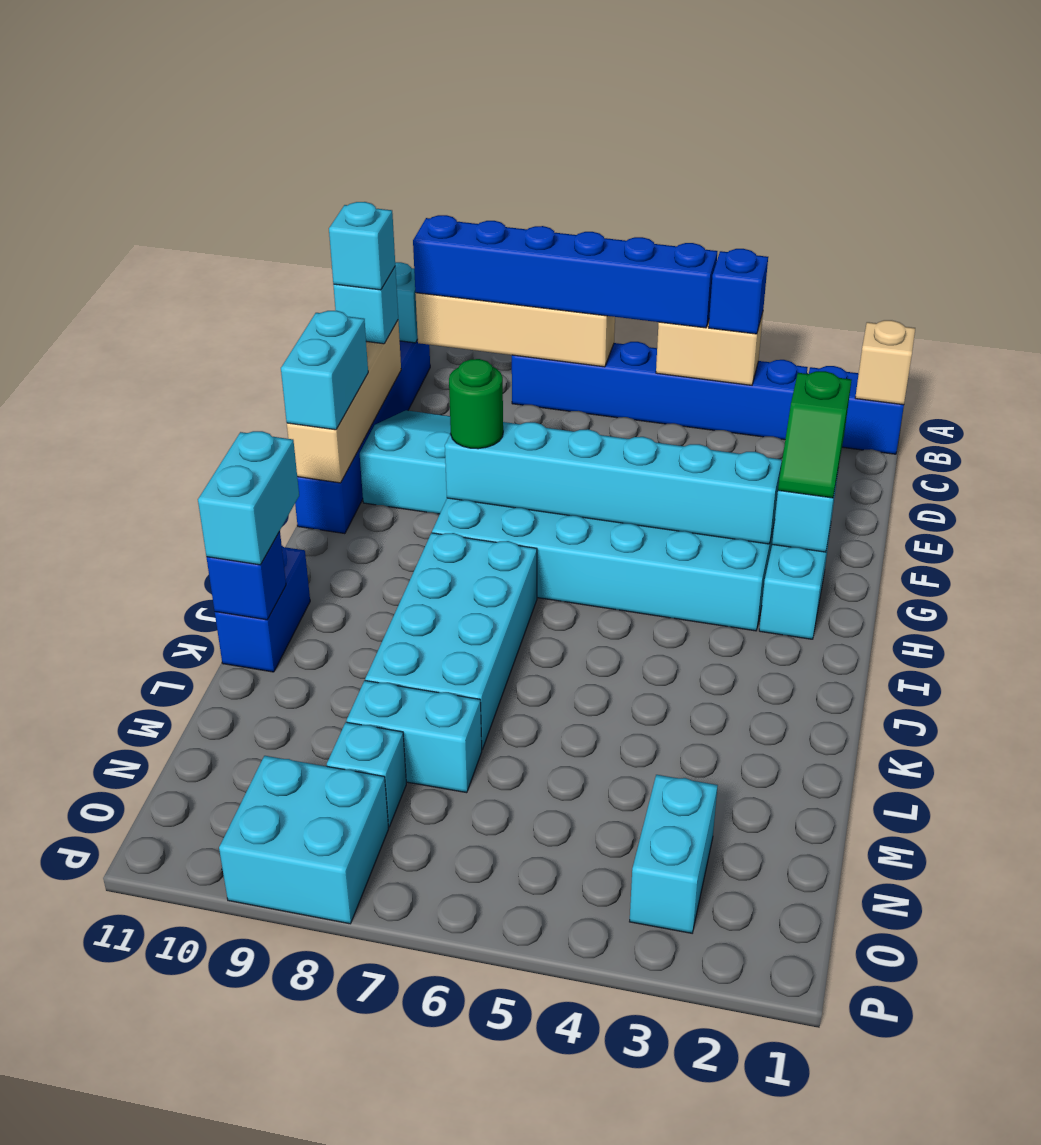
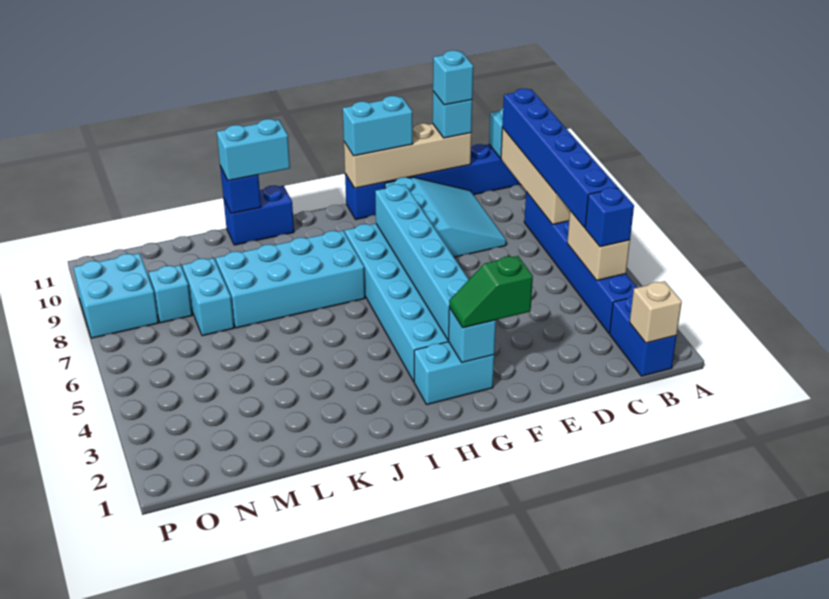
green round brick G8 level 3 -> none
cyan brick N3:O3 level 1 -> none

